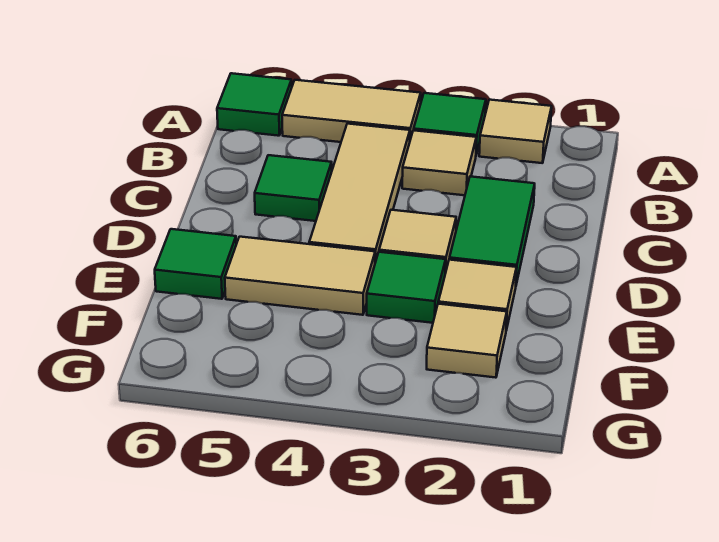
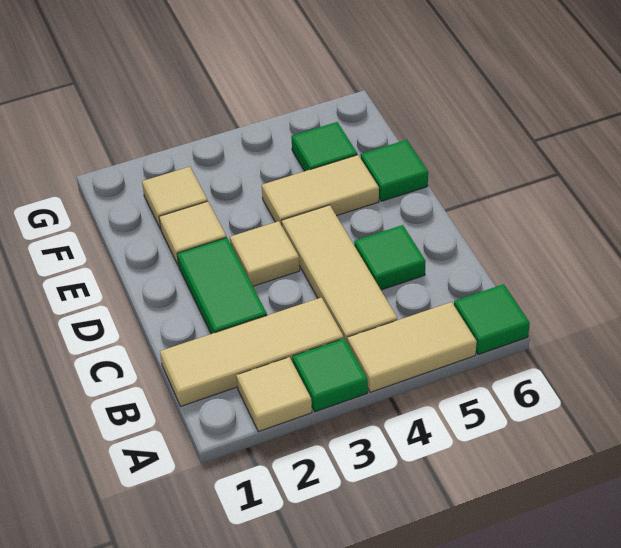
tan tile B3 level 1 -> tan tile B1:B3 level 1
green tile E3 level 1 -> green tile F5 level 1

